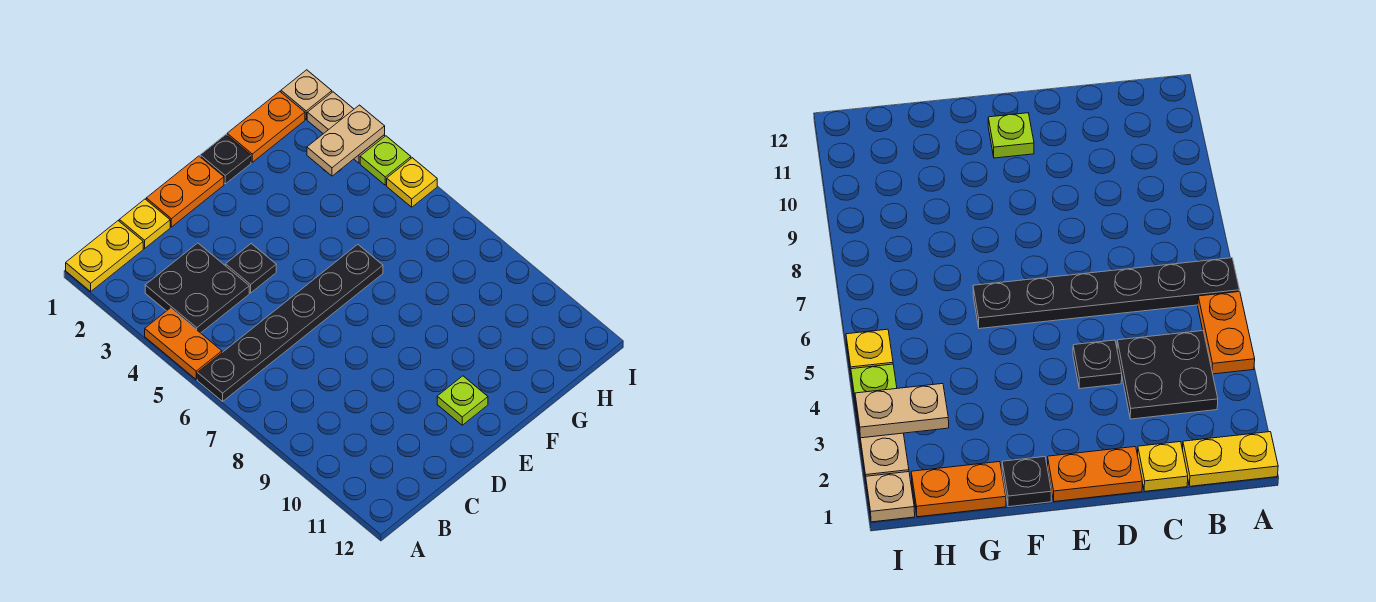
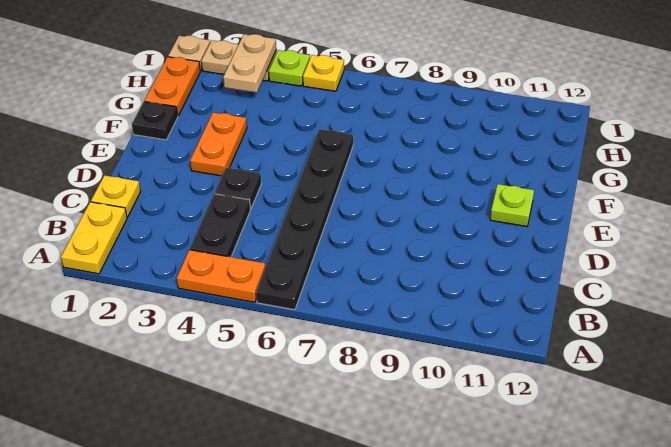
black plate B3:C4 level 1 -> black plate B4:C4 level 1
orange plate D1:E1 level 1 -> orange plate E3:F3 level 1

